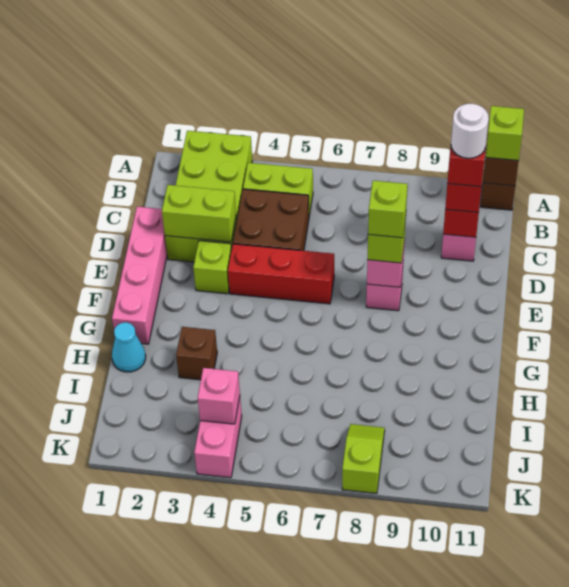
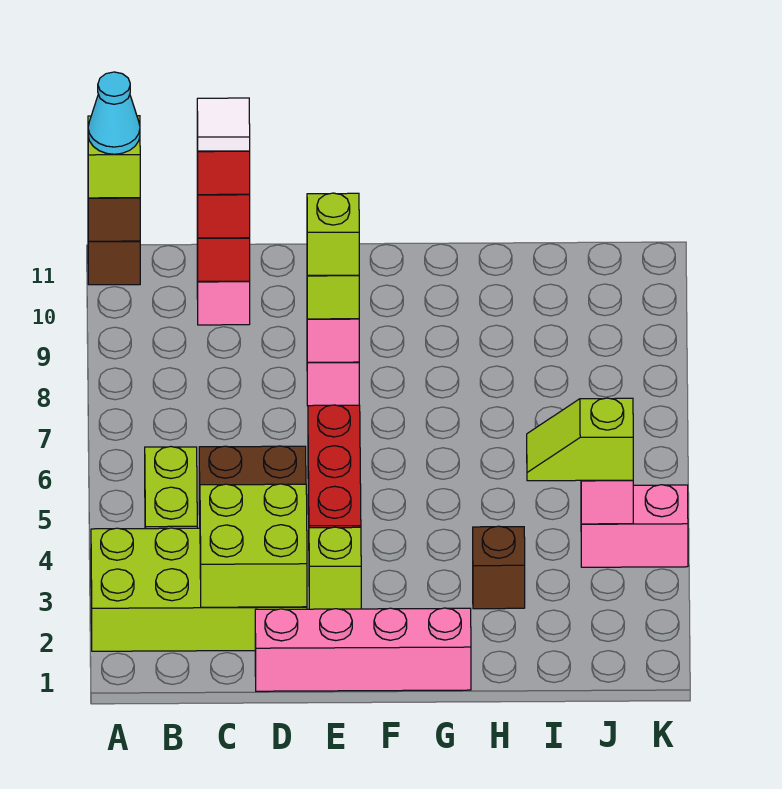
white round brick C10 level 5 -> white tile C10 level 5
lime brick D2:D3 level 2 -> lime brick C2:D3 level 2
cyan cone H1 level 1 -> cyan cone A11 level 4
lime slope J8:K8 level 1 top K -> lime slope I4:J4 level 3 top J

